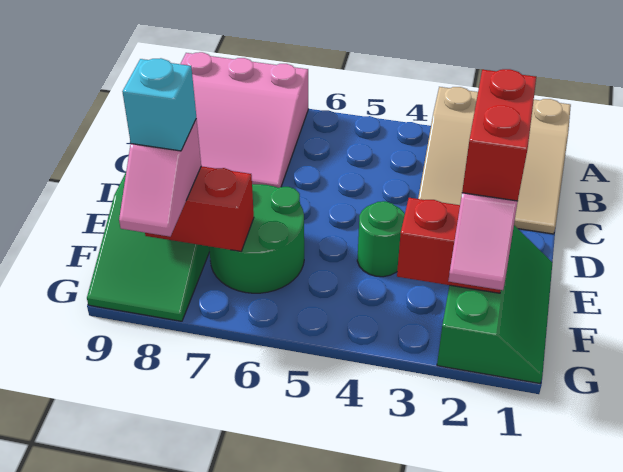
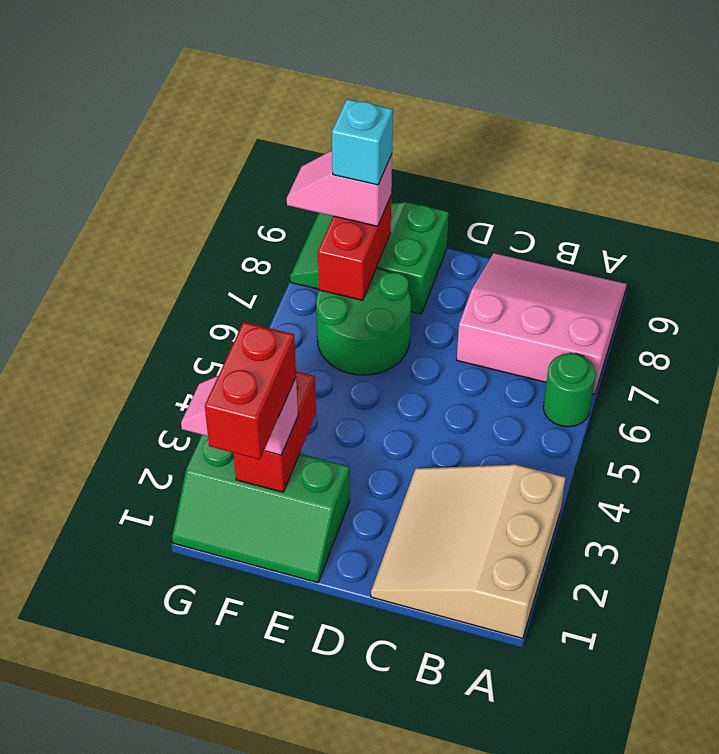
pink slope A7:C9 level 1 top A -> pink slope A7:C9 level 1 top 7
red brick E2:F2 level 4 -> red brick F1:F2 level 4
green round brick E4 level 1 -> green round brick A6 level 1

